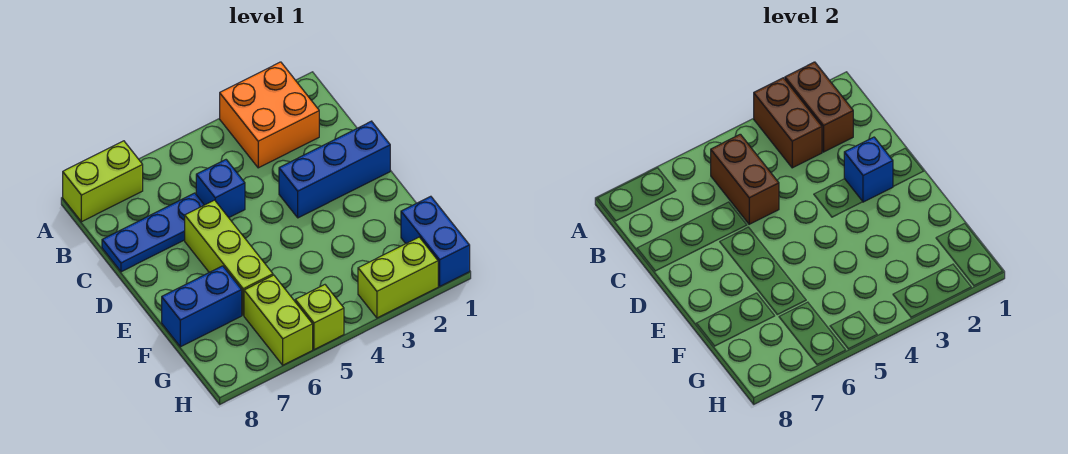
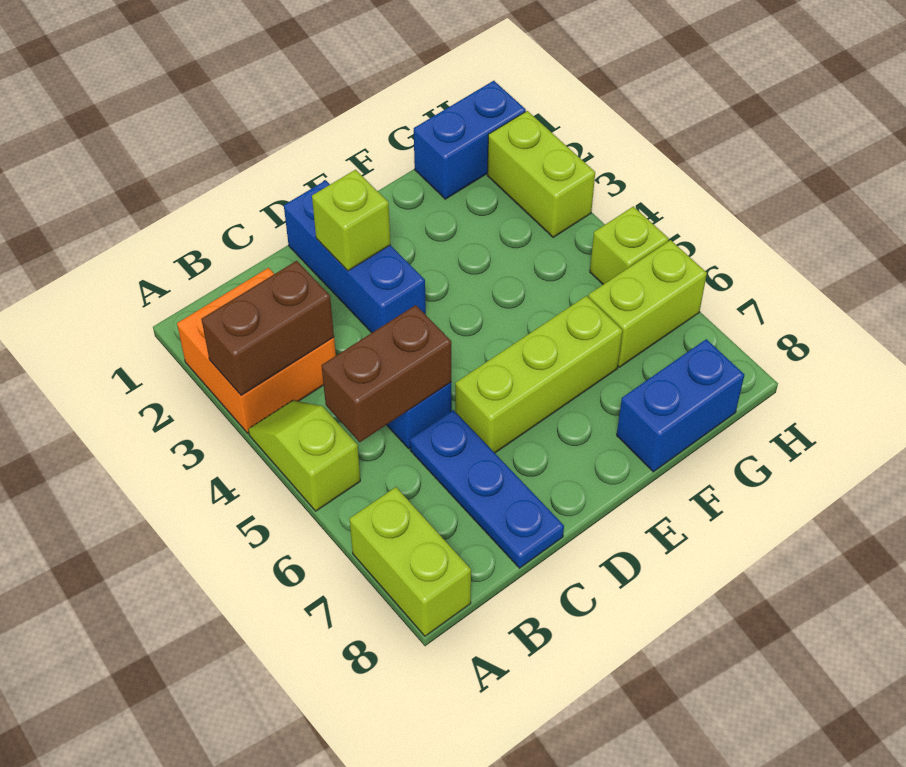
brown brick A2:B2 level 2 -> none
none -> lime slope A4:A5 level 1 top 5
blue brick D2 level 2 -> lime brick D2 level 2
blue brick F7:F8 level 1 -> blue brick F8:G8 level 1

